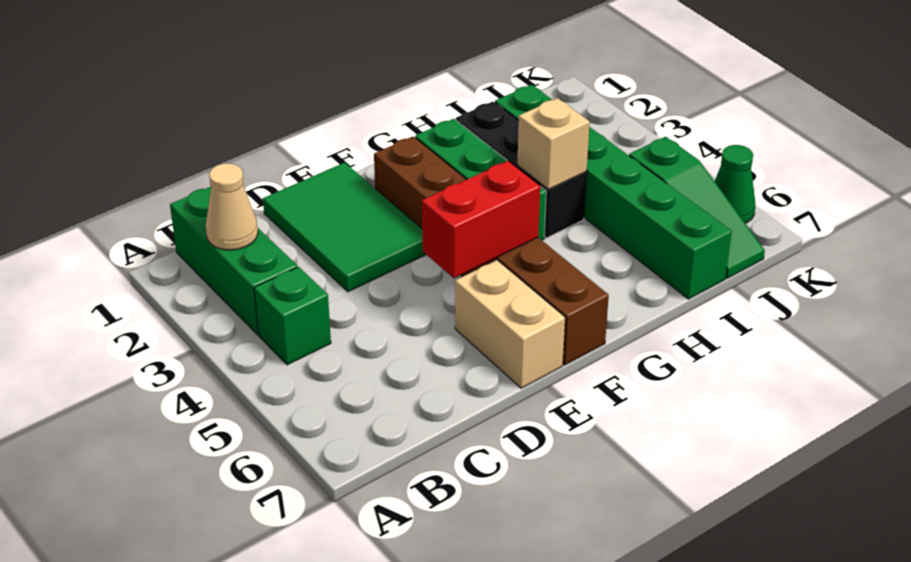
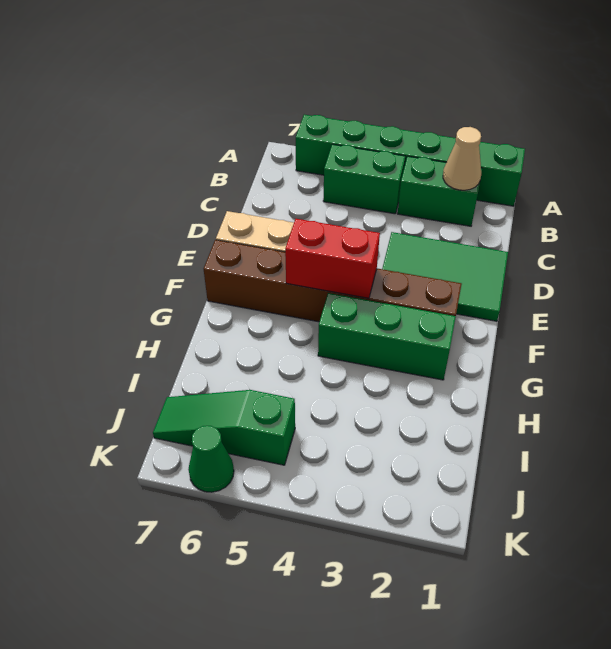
green brick B1:B3 level 1 -> green brick B2:B3 level 1
green brick B4 level 1 -> green brick B4:B5 level 1
red brick E5:F5 level 2 -> red brick F4:F5 level 2
black brick H2:H4 level 1 -> none
tan brick H4 level 2 -> none
green brick I2:I7 level 1 -> green brick A1:A6 level 1

